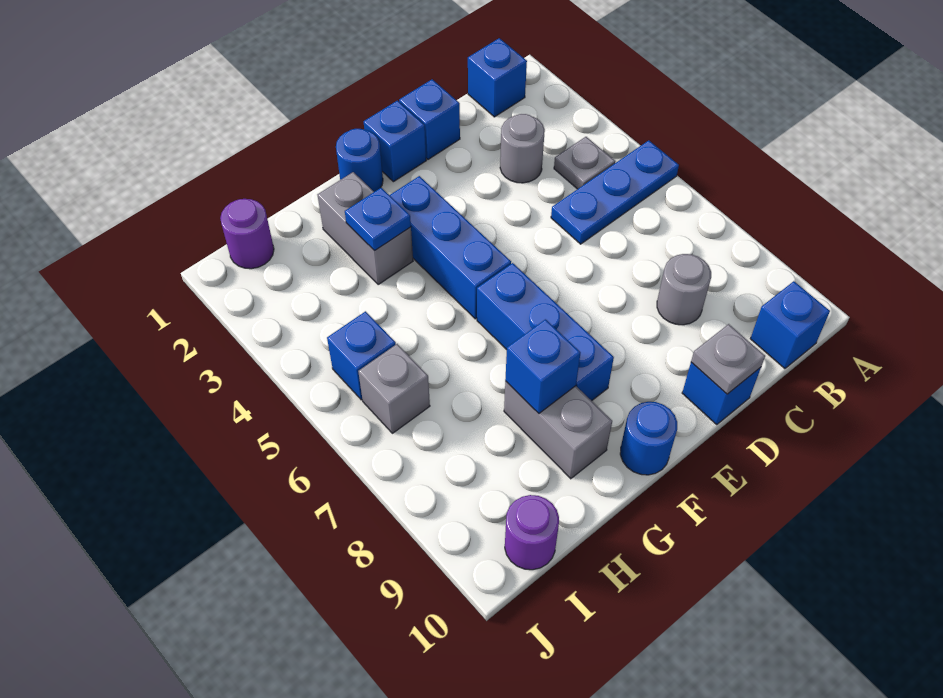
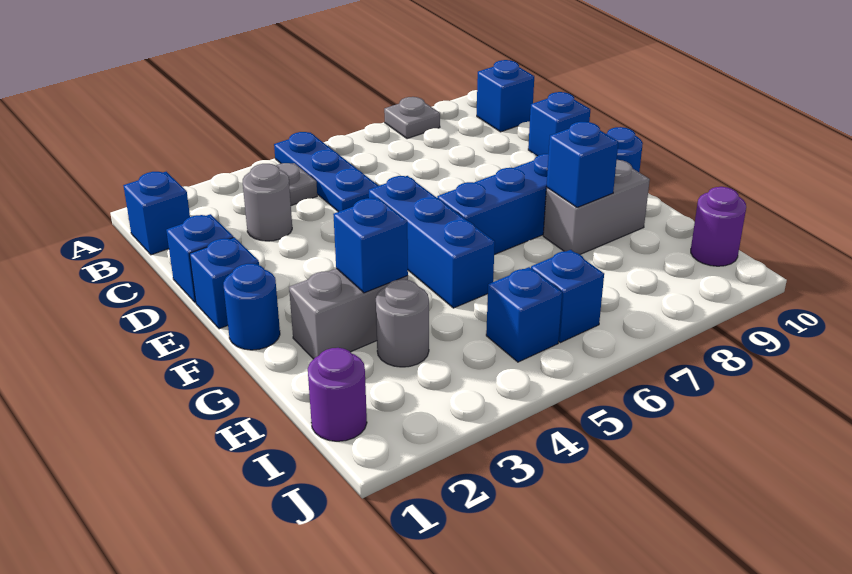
grey round brick C8 level 1 -> grey round brick H3 level 1
grey plate D10 level 2 -> grey plate A8 level 1
blue brick F3:F5 level 1 -> blue brick E5:G5 level 1
blue plate G3 level 2 -> blue brick G3 level 2
grey brick I6 level 1 -> blue brick I6 level 1

